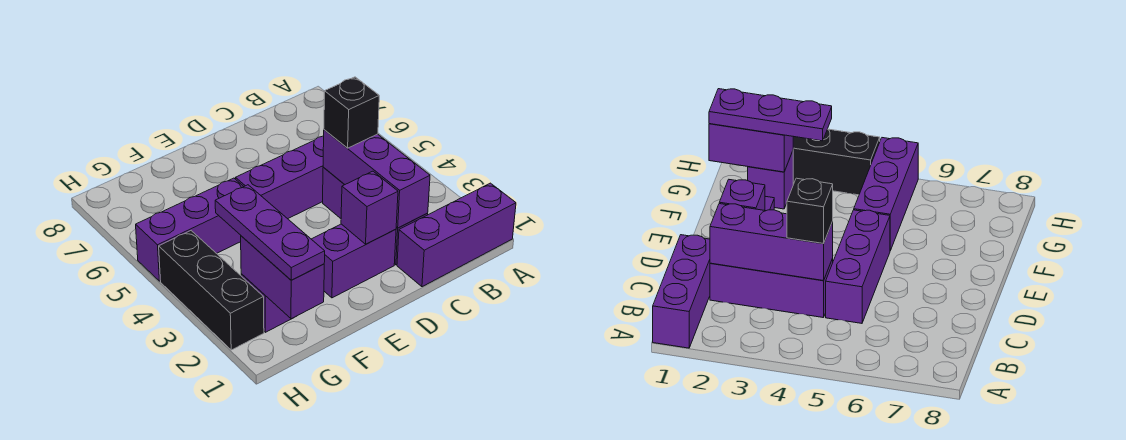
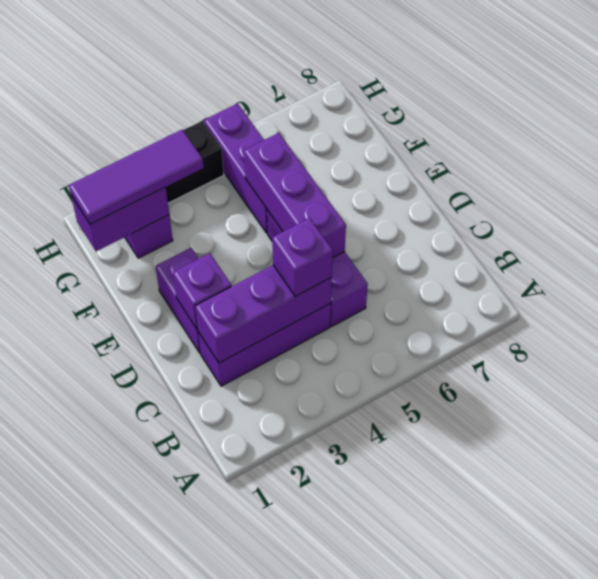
purple brick A1:C1 level 1 -> purple brick D5:F5 level 2
black brick C4 level 3 -> purple brick C4 level 3
purple plate G1:G3 level 3 -> purple tile G1:G3 level 3

